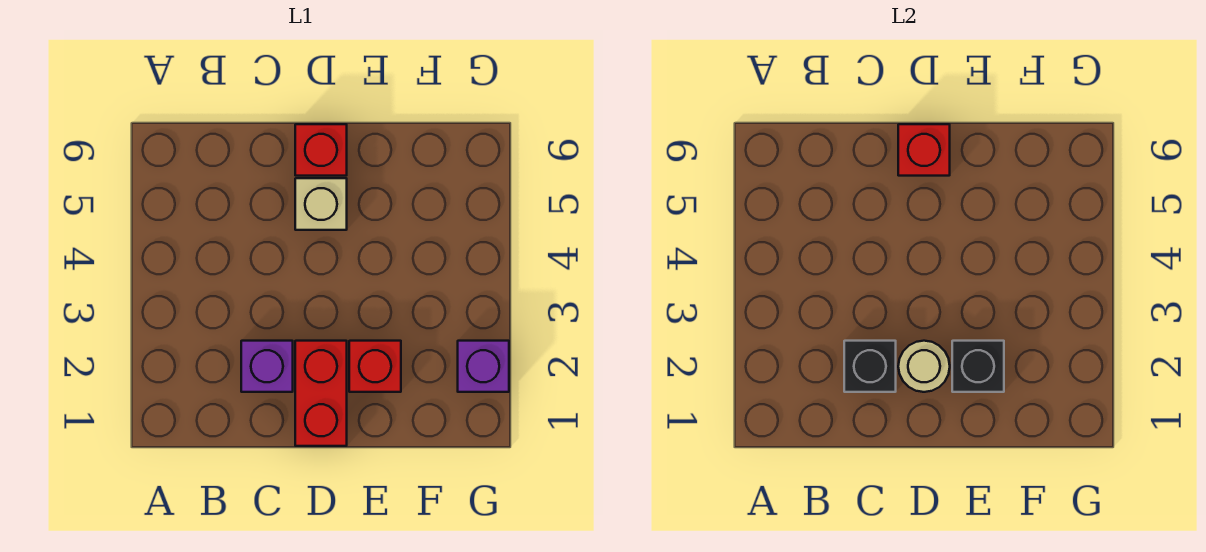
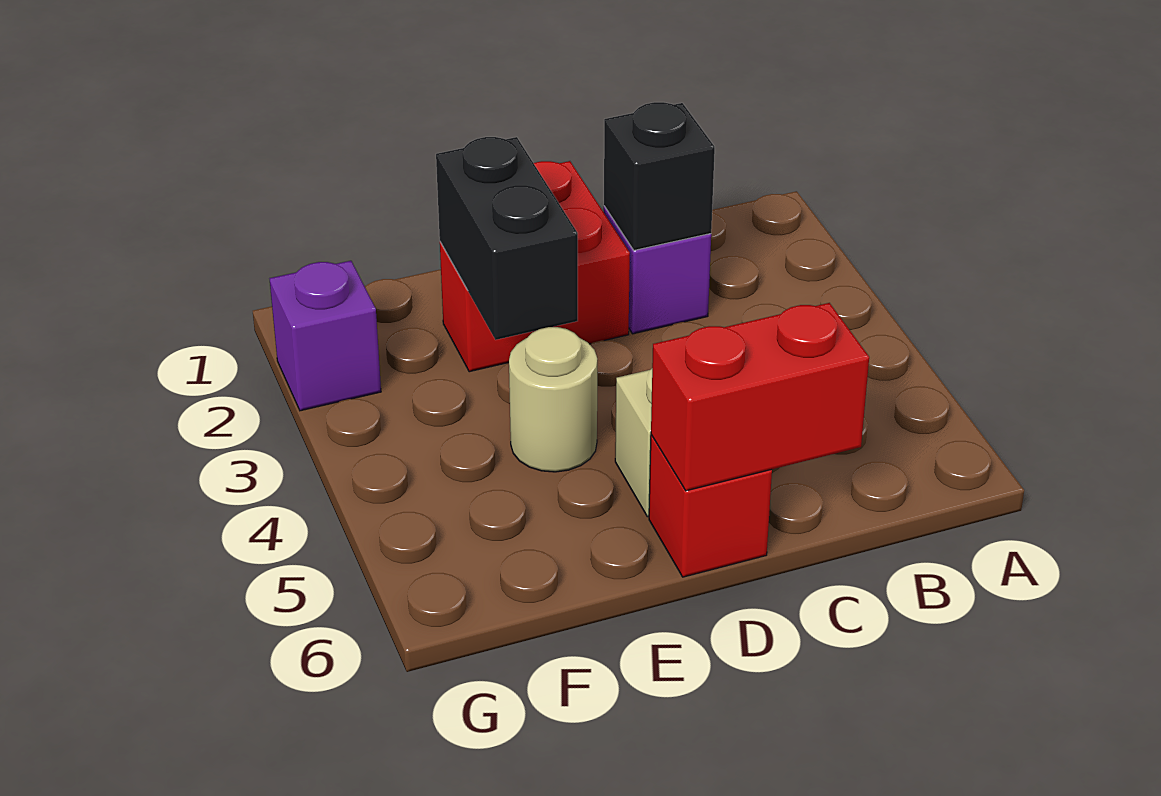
tan round brick D2 level 2 -> tan round brick E4 level 1
red brick D6 level 2 -> red brick C6:D6 level 2
black brick E2 level 2 -> black brick E2:E3 level 2

